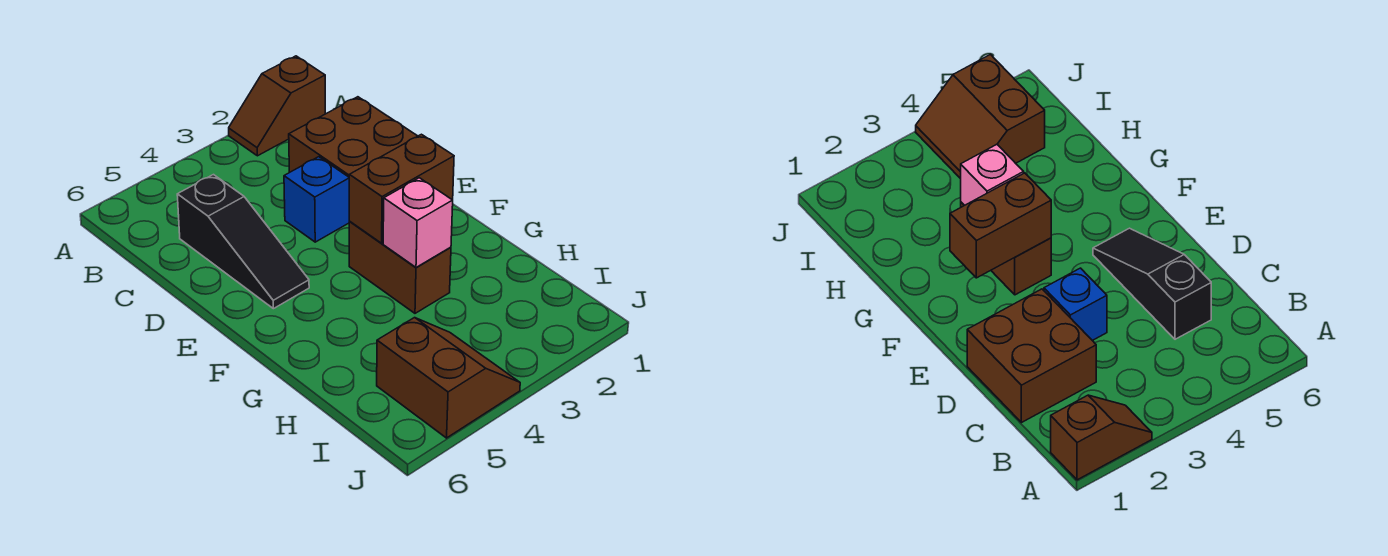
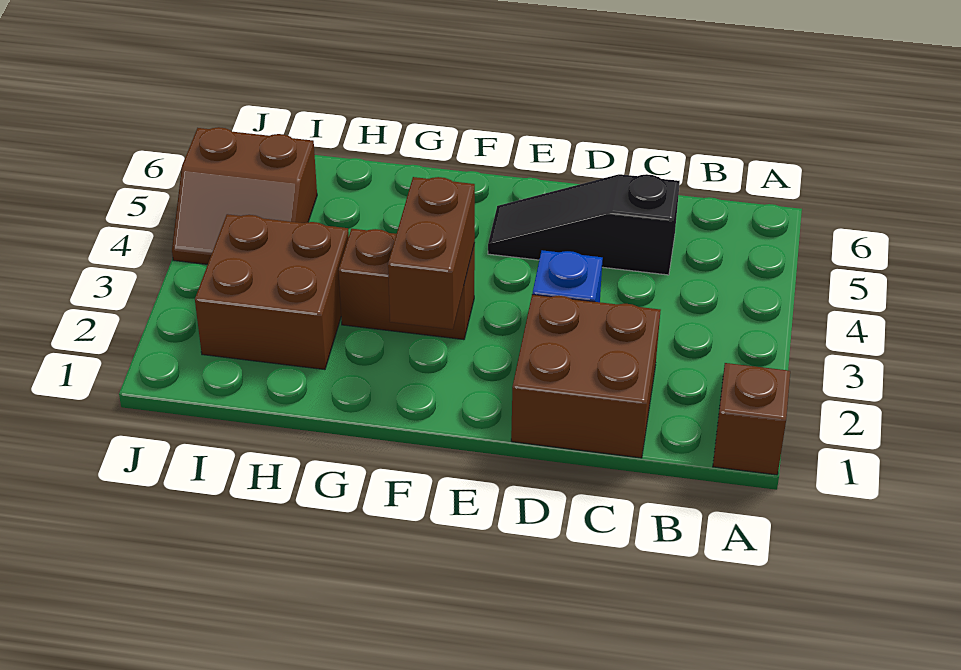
pink brick G3 level 2 -> none
none -> brown brick H2:I3 level 1

